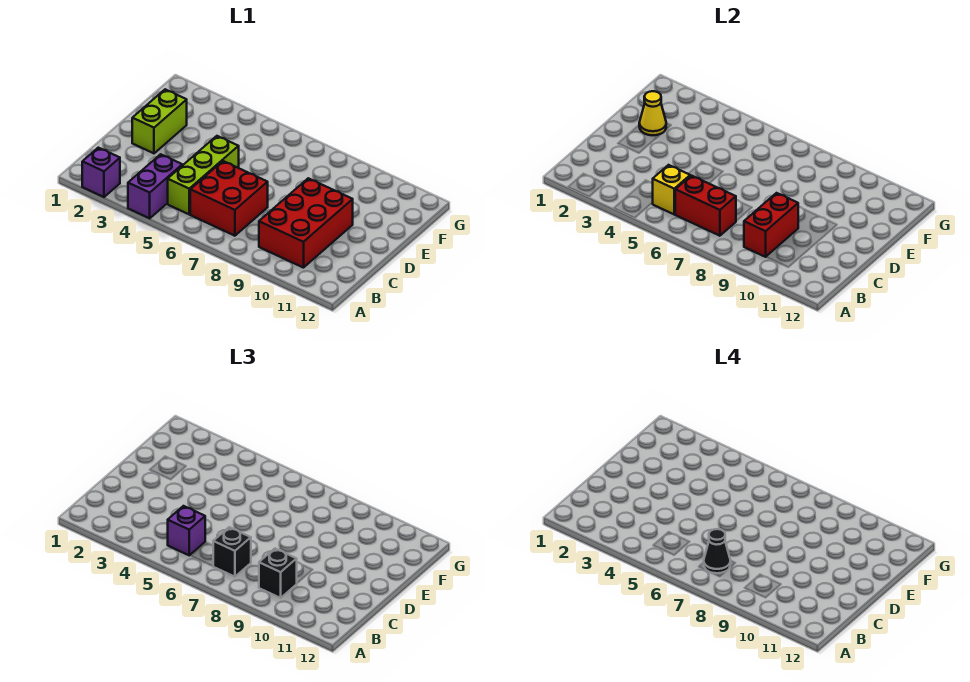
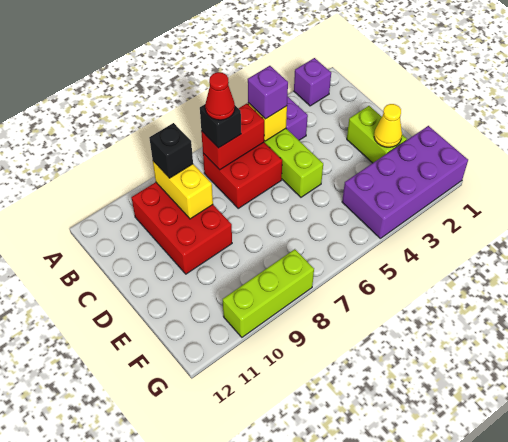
black cone B7 level 4 -> red cone B7 level 4
red brick B9:C9 level 2 -> yellow brick B9:C9 level 2
none -> purple brick F1:G4 level 1
none -> lime brick G8:G10 level 1

